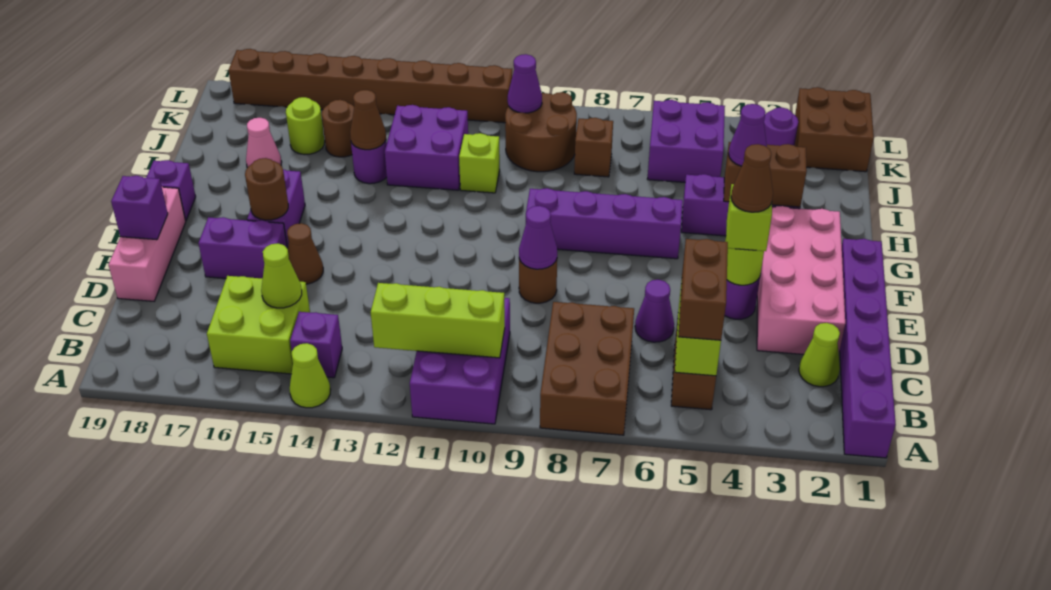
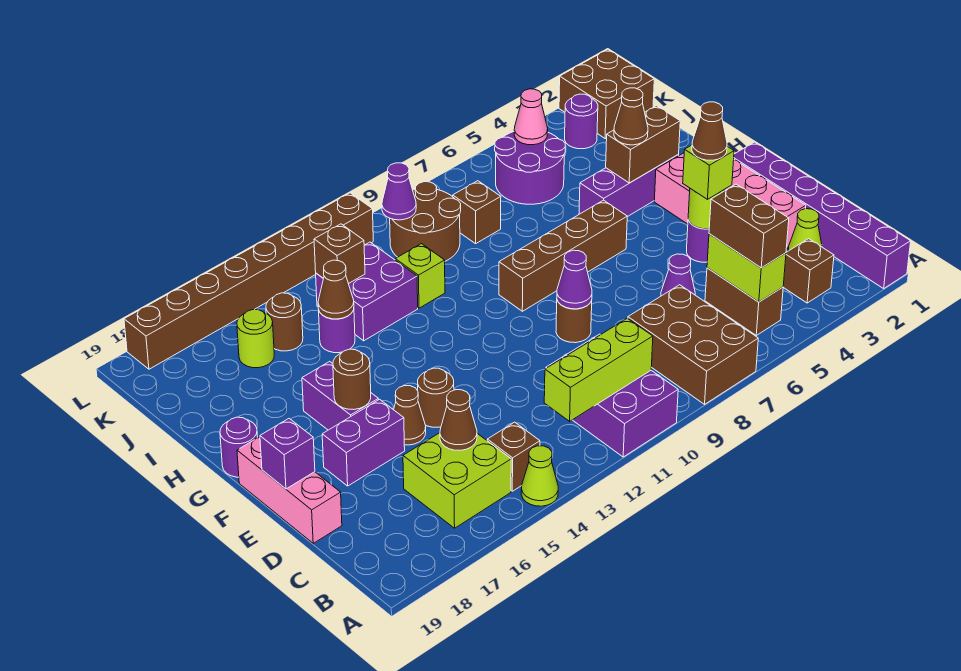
none -> brown brick B3 level 1
purple brick B14 level 1 -> brown brick B14 level 1
lime cone C15 level 2 -> brown cone C15 level 2
none -> brown round brick E14 level 1
purple brick G6:G9 level 1 -> brown brick G6:G9 level 1
purple brick G19 level 1 -> purple round brick G19 level 1
purple cone H4 level 3 -> brown cone H4 level 3
pink cone I17 level 1 -> pink cone K5 level 2
purple brick J5:K6 level 1 -> purple round brick J5:K6 level 1
none -> brown brick J13 level 2

